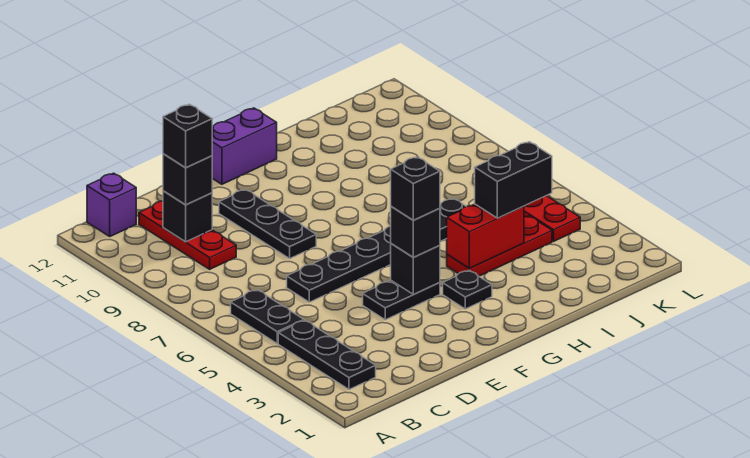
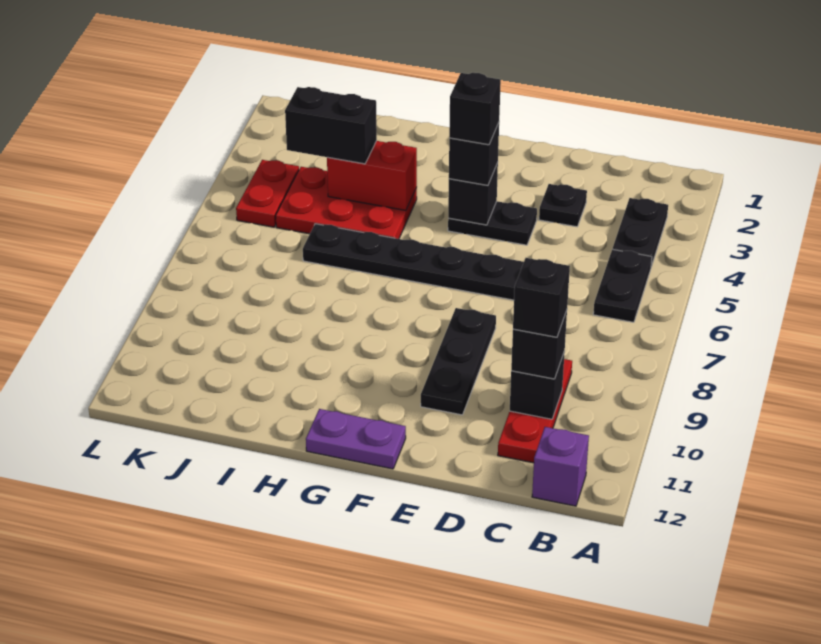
black plate B2:B4 level 1 -> black plate B3:B4 level 1
purple brick F12:G12 level 1 -> purple plate F12:G12 level 1
black plate G3 level 1 -> black plate D3 level 1
red plate H4:J4 level 1 -> red plate H4:J5 level 1

